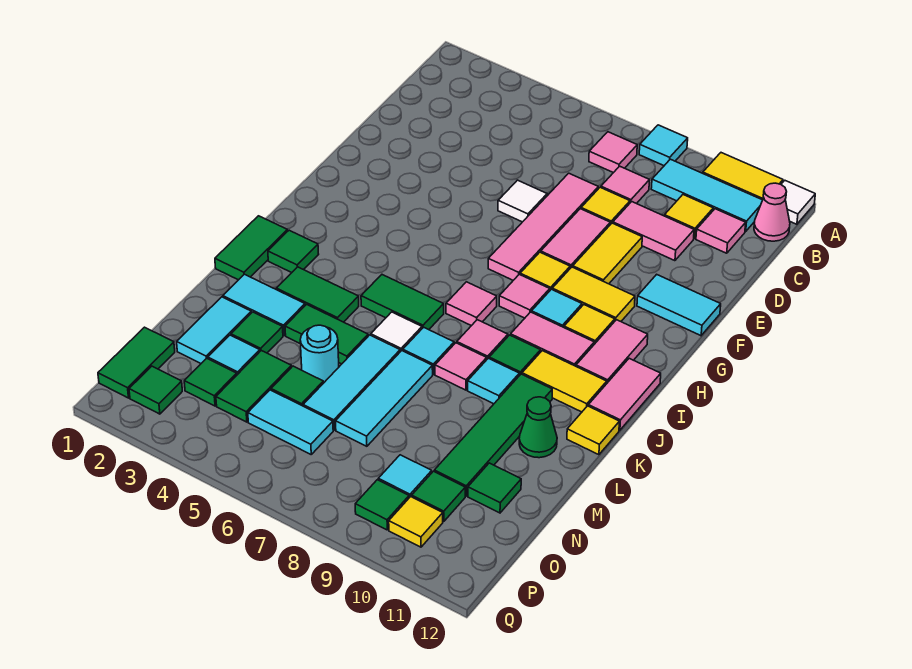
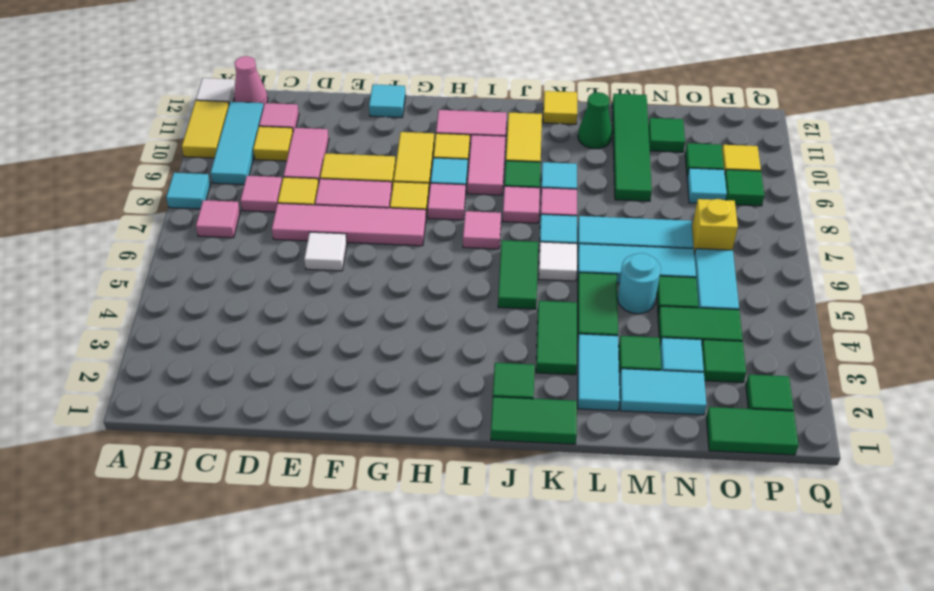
cyan tile F11:F12 level 1 -> cyan tile F12 level 1
pink tile I12:J12 level 1 -> none
green tile K10:N10 level 1 -> green tile M9:M12 level 1
none -> yellow brick O7 level 1

